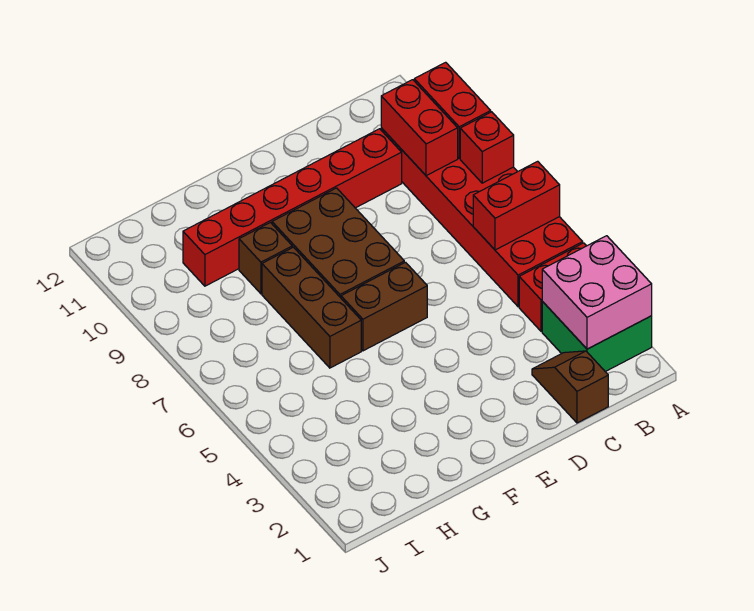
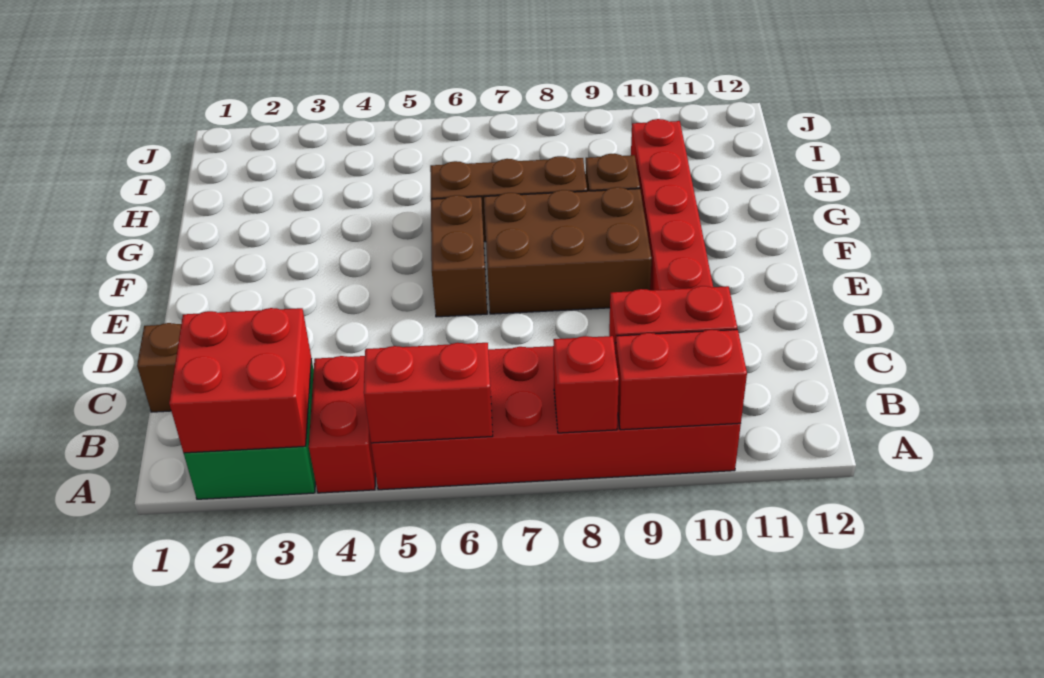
pink brick A2:B3 level 2 -> red brick A2:B3 level 2
red brick A6:B6 level 2 -> red brick A5:A6 level 2

